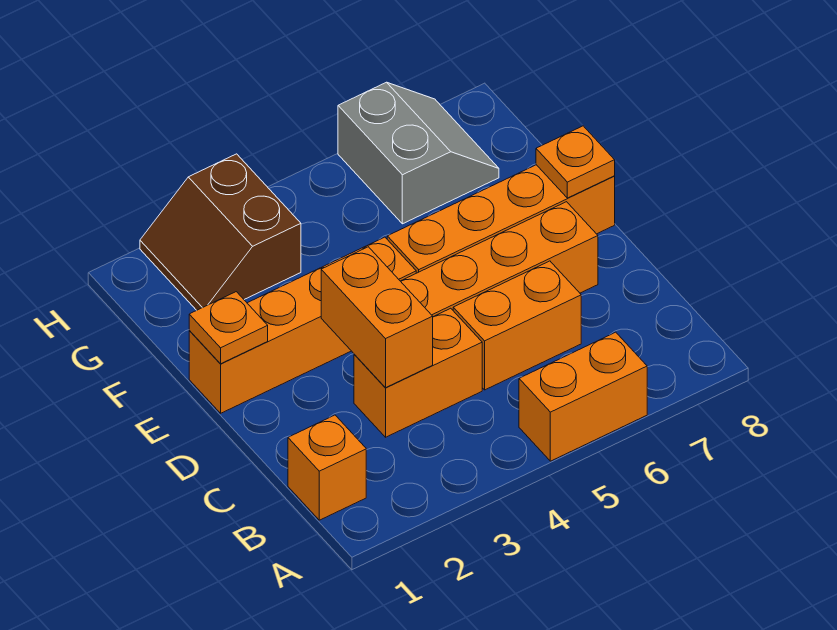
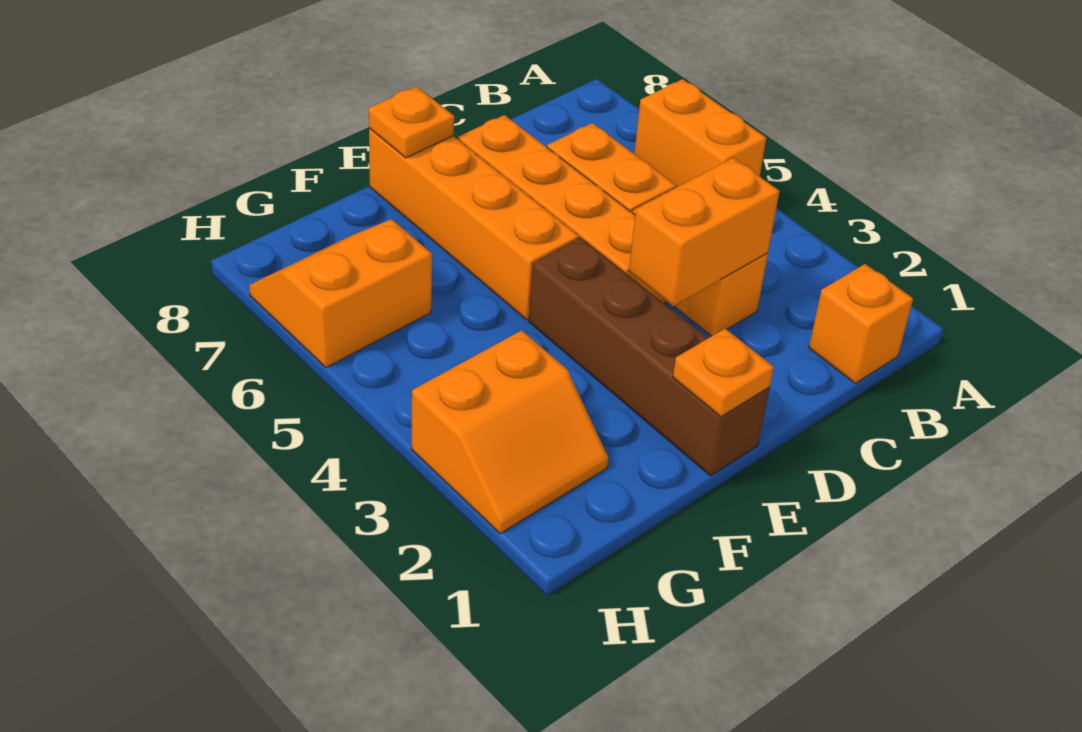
orange brick E1:E4 level 1 -> brown brick E1:E4 level 1
brown slope G2:H3 level 1 top 3 -> orange slope G2:H3 level 1 top 3
grey slope G6:H7 level 1 top 6 -> orange slope G6:H7 level 1 top 6

